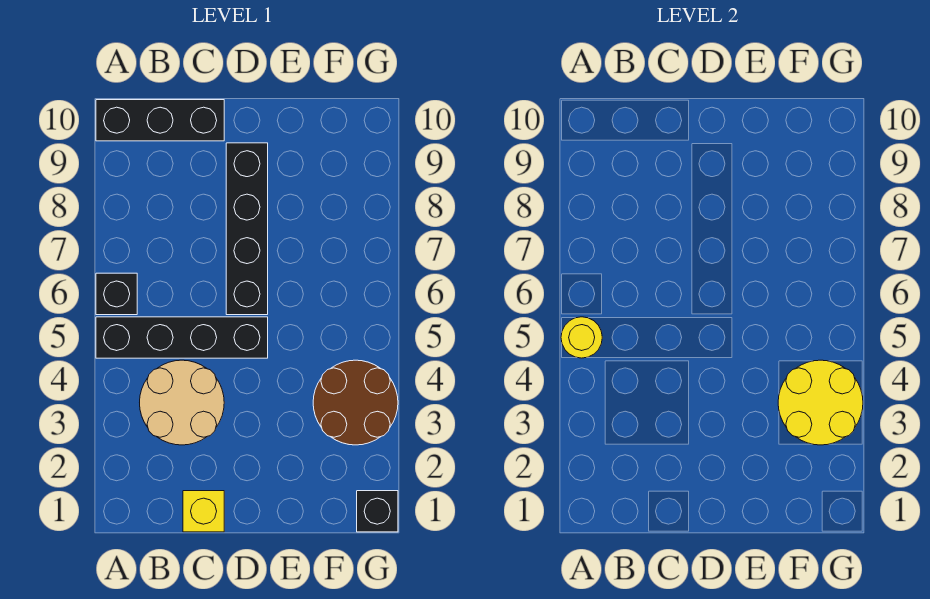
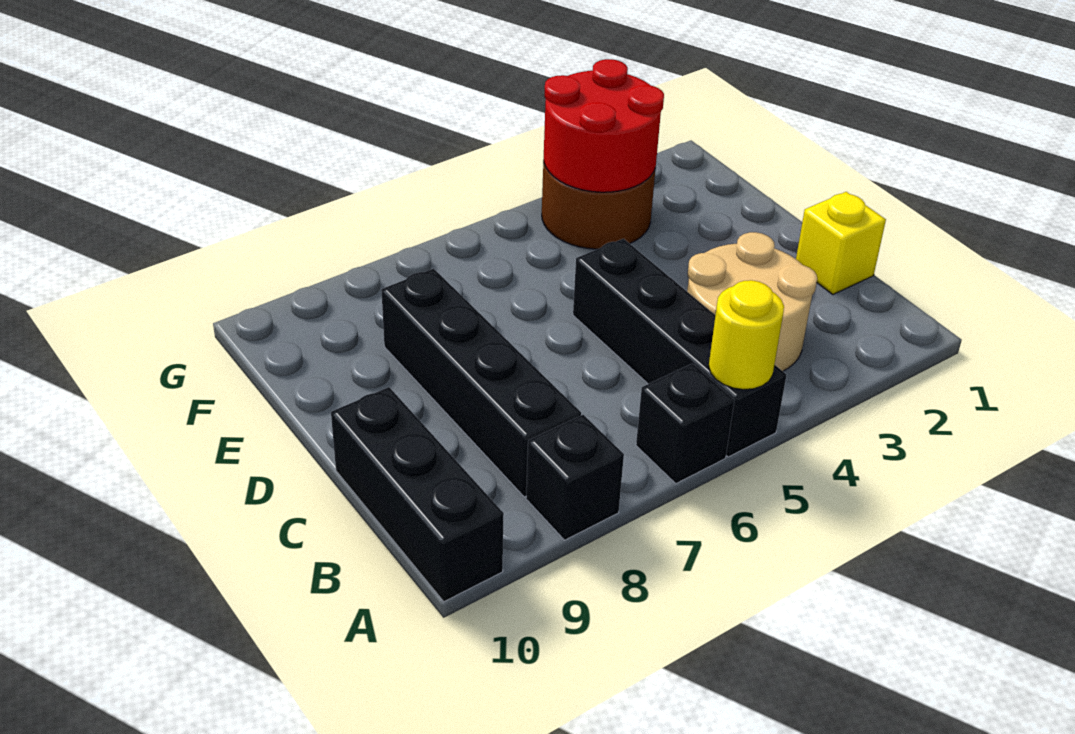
black brick D6:D9 level 1 -> black brick B8:E8 level 1
yellow round brick F3:G4 level 2 -> red round brick F3:G4 level 2
black brick G1 level 1 -> black brick A8 level 1

